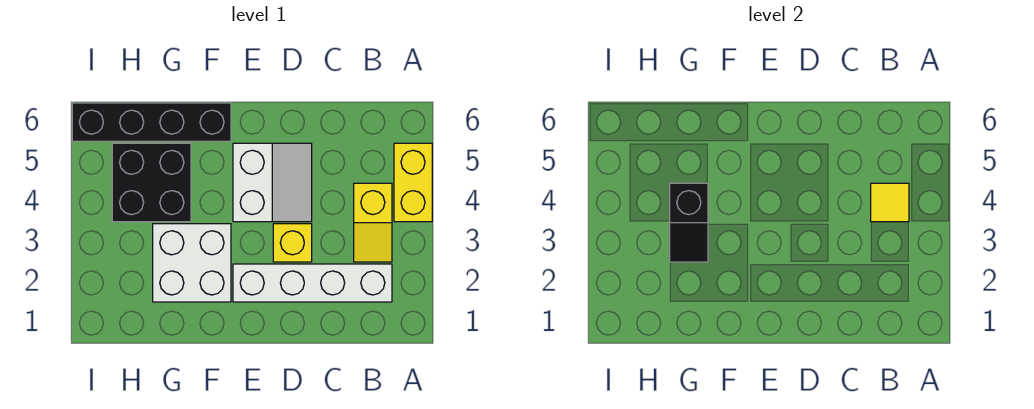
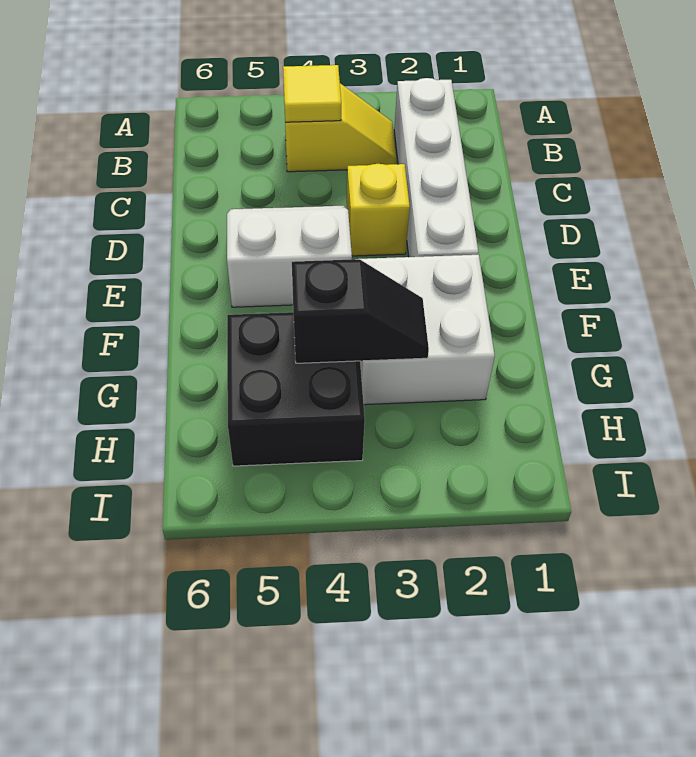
yellow brick A4:A5 level 1 -> none
black brick F6:I6 level 1 -> none

